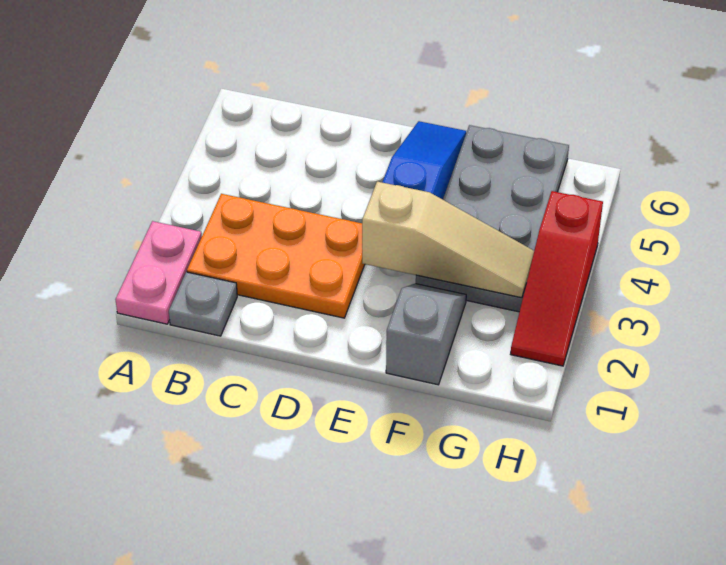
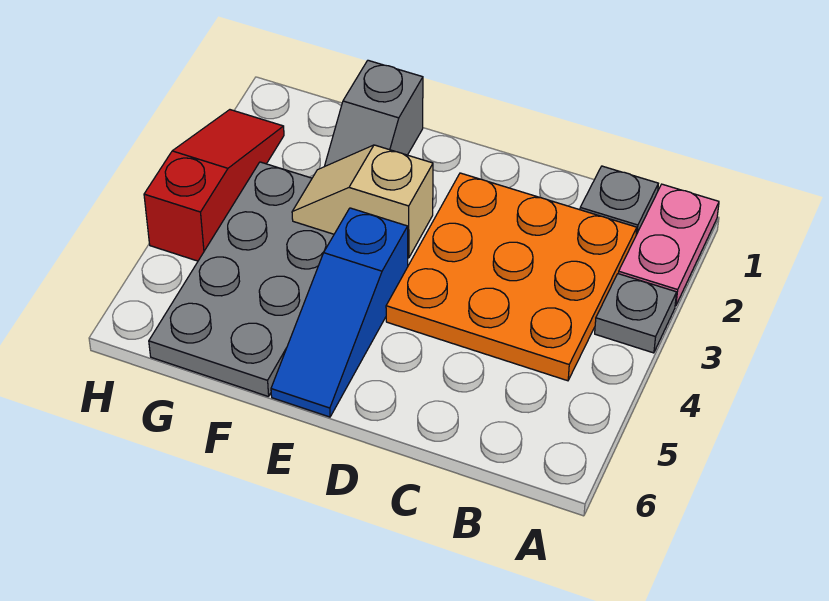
none -> grey plate A3 level 1
orange plate B2:D3 level 1 -> orange plate B2:D4 level 1
tan slope E3:G3 level 2 top E -> tan slope E3:F3 level 2 top E

